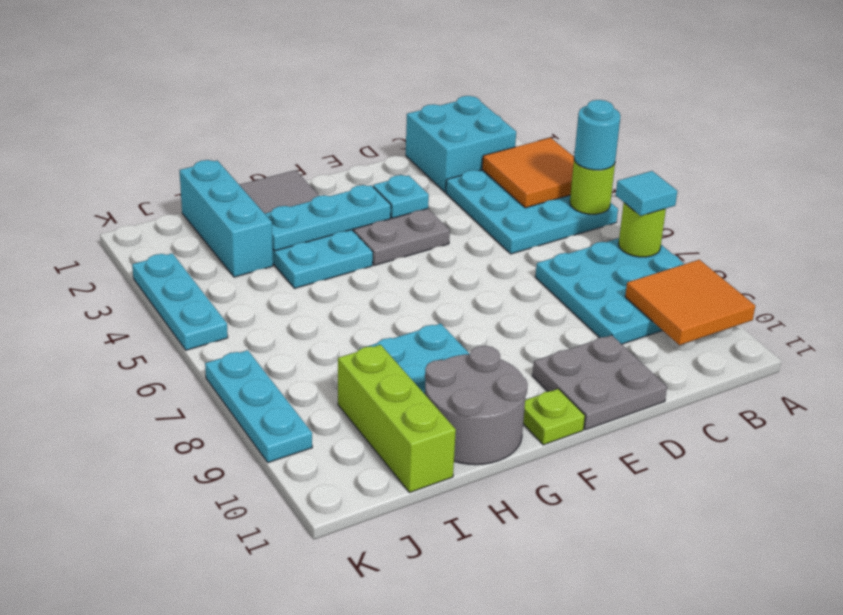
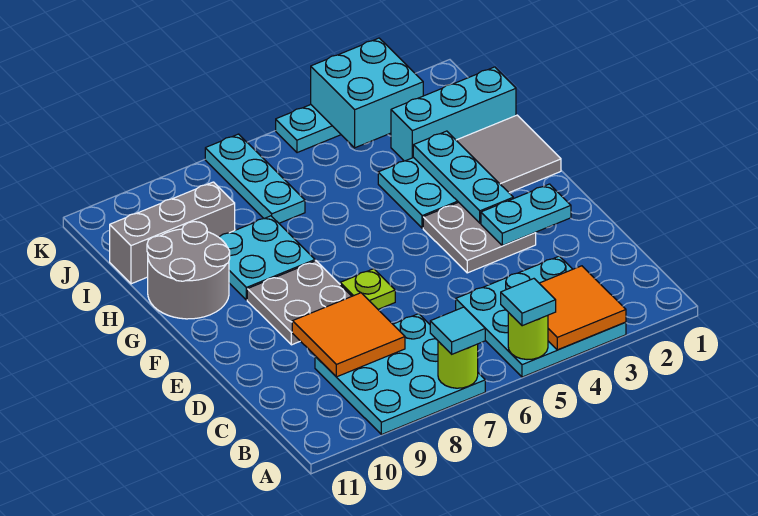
cyan round brick A5 level 3 -> cyan tile A5 level 3
orange tile A9:B10 level 2 -> orange tile C8:D9 level 2
cyan brick B1:C2 level 1 -> cyan brick J3:K4 level 2
grey plate D10:E11 level 1 -> grey plate E8:F9 level 1
cyan plate E3 level 2 -> cyan plate E2:E3 level 2
lime plate F11 level 1 -> lime plate E7 level 1
lime brick I9:I11 level 1 -> grey brick I9:I11 level 1
cyan plate K7:K9 level 1 -> cyan plate I7:K7 level 1

